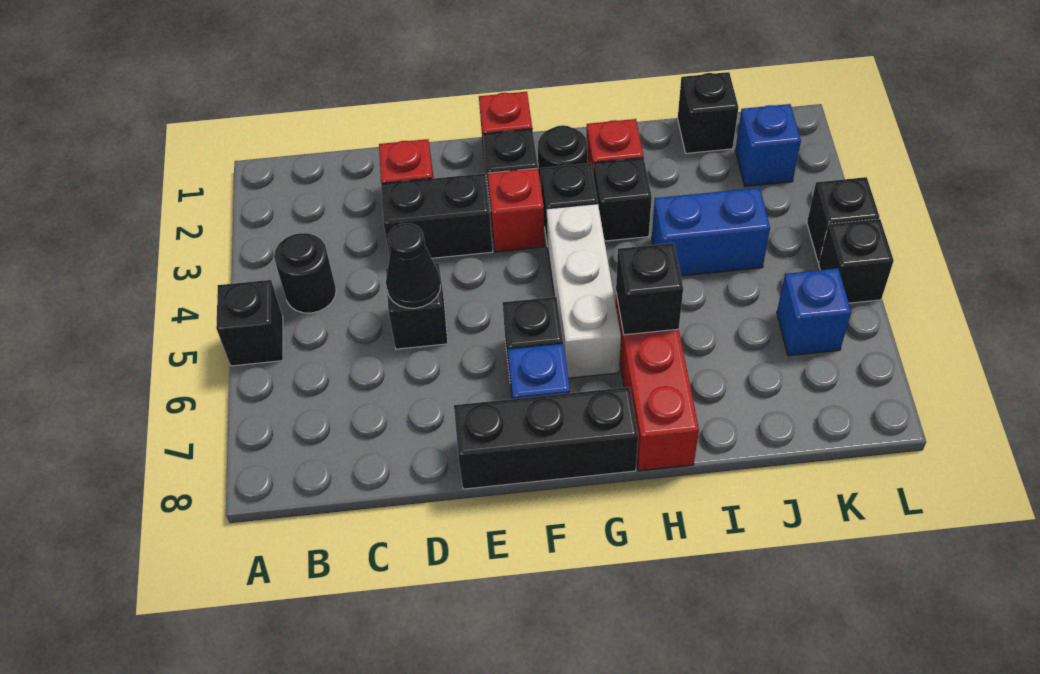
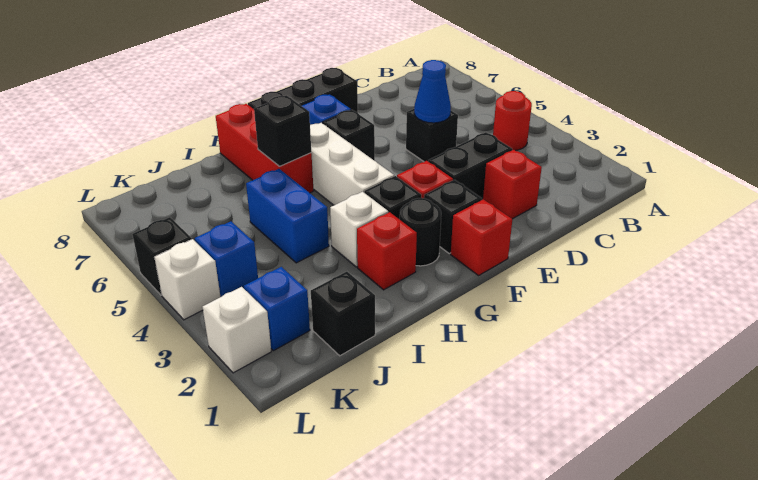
black brick A5 level 1 -> none
black round brick B4 level 1 -> red round brick B4 level 1
black cone D5 level 2 -> blue cone D5 level 2
black brick H3 level 1 -> white brick H3 level 1
blue brick I4:J4 level 1 -> blue brick I4:I5 level 1
blue brick K6 level 1 -> blue brick K4 level 1
none -> white brick L2 level 1
black brick L4 level 1 -> white brick L4 level 1

